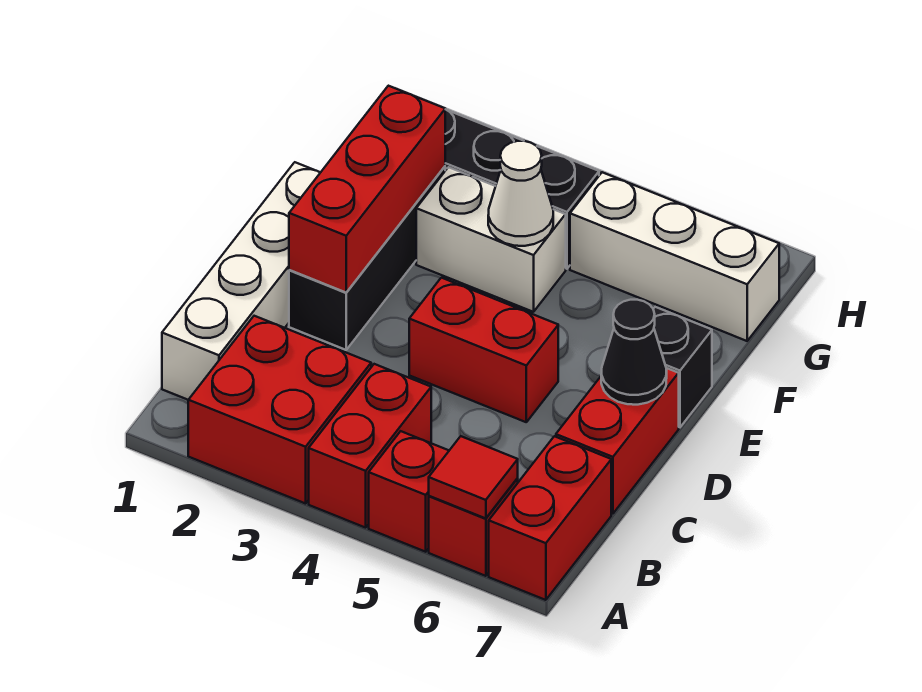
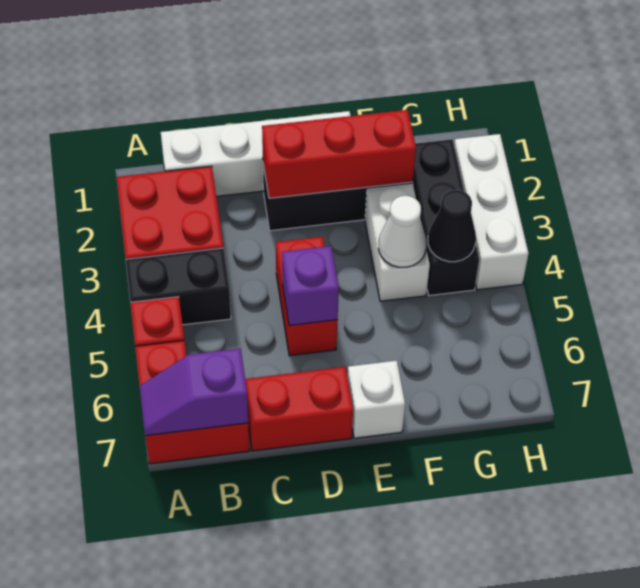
red brick A4:B4 level 1 -> black brick A4:B4 level 1
red tile A6 level 2 -> none
none -> purple slope A7:B7 level 2 top B
none -> purple brick D5 level 2
black cone D7 level 2 -> black cone G4 level 2
black brick E7 level 1 -> white brick E7 level 1
white brick G5:G7 level 1 -> white brick H2:H4 level 1

